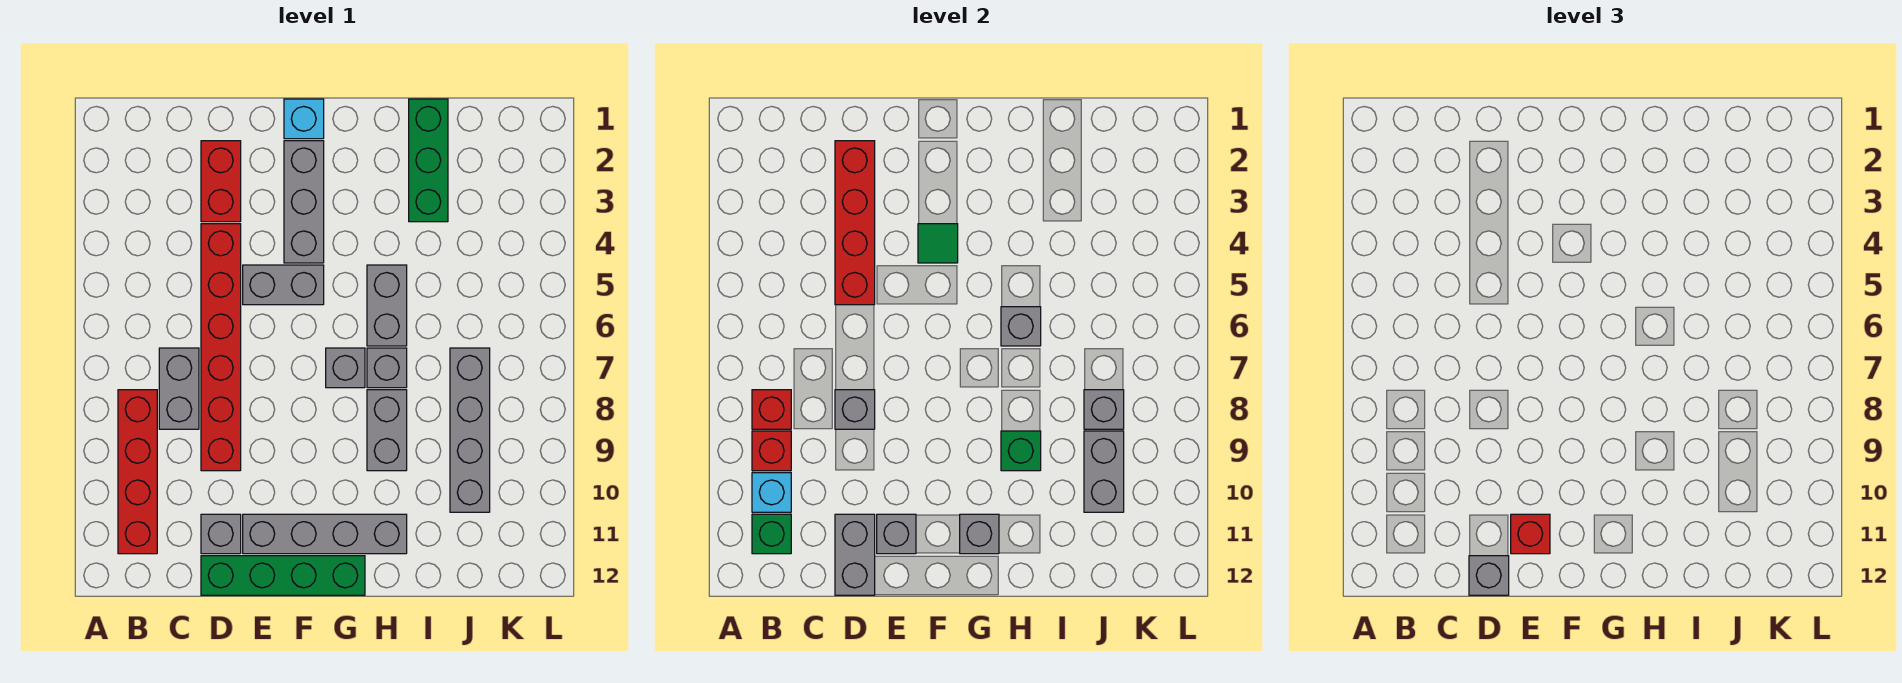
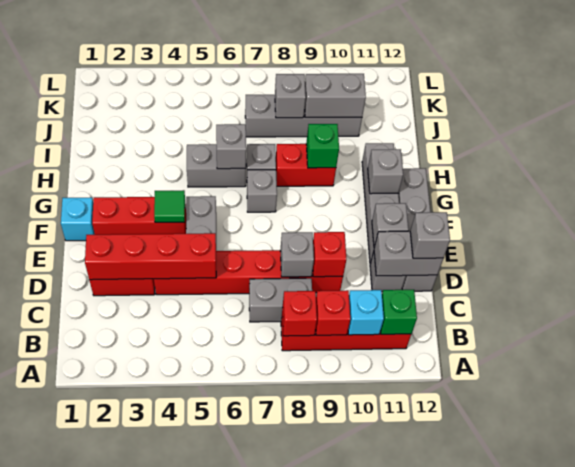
green brick D12:G12 level 1 -> grey brick D12:G12 level 1
red brick E11 level 3 -> red brick D9 level 2
grey brick F2:F4 level 1 -> red brick F2:F4 level 1
grey brick H8:H9 level 1 -> red brick H8:H9 level 1
green brick I1:I3 level 1 -> none

